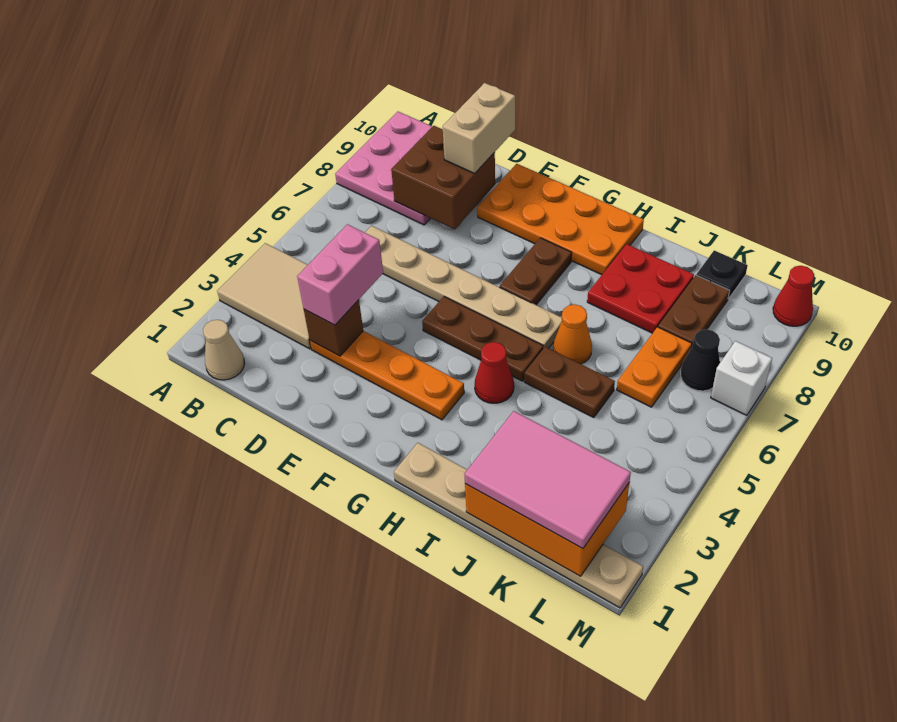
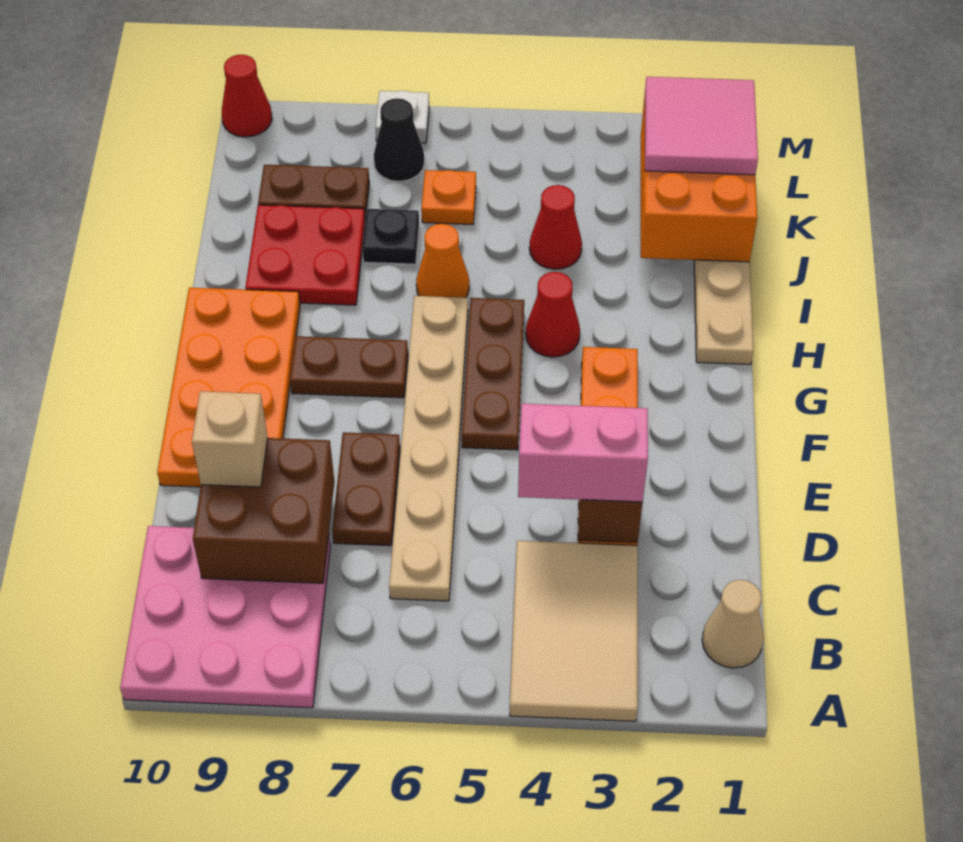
tan brick D9:D10 level 3 -> tan brick D9 level 3
brown plate I5:J5 level 1 -> brown plate D7:E7 level 1
pink tile J1:L2 level 3 -> pink tile K1:L2 level 3
none -> red cone J4 level 1
orange plate K6:K7 level 1 -> orange plate K6 level 1
black plate K10 level 1 -> black plate J7 level 1
white brick M7 level 1 -> white plate M7 level 1

